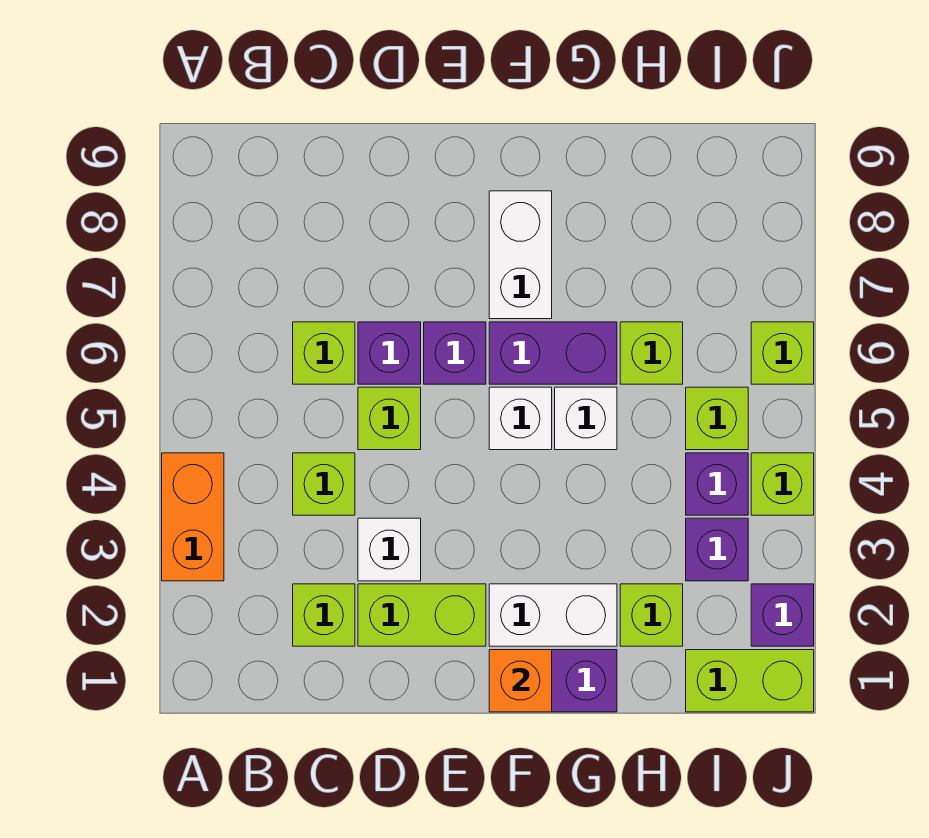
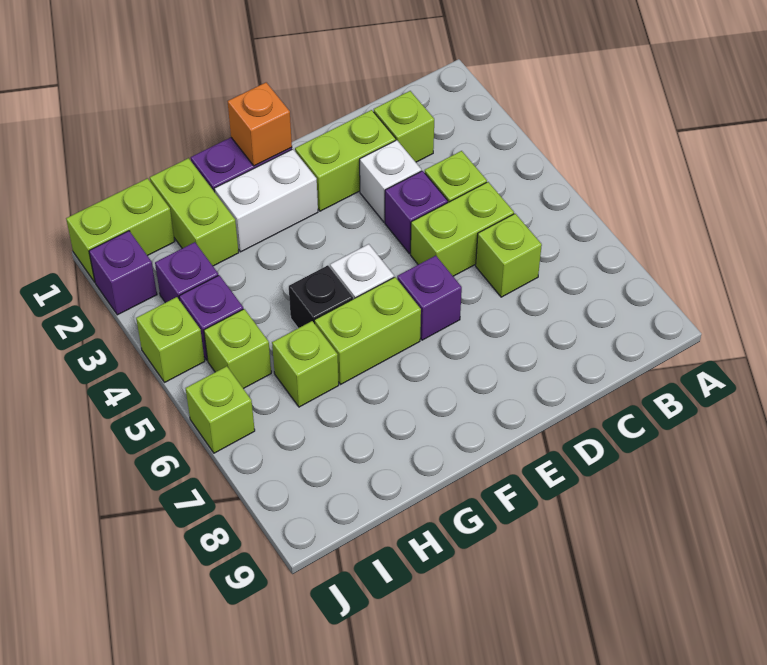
orange brick A3:A4 level 1 -> none
lime brick D5 level 1 -> lime brick C5:D5 level 1
purple brick D6 level 1 -> purple brick D4 level 1
purple brick F6:G6 level 1 -> lime brick F6:G6 level 1
white brick F7:F8 level 1 -> none
white brick G5 level 1 -> black brick G5 level 1
lime brick H2 level 1 -> lime brick H1:H2 level 1

